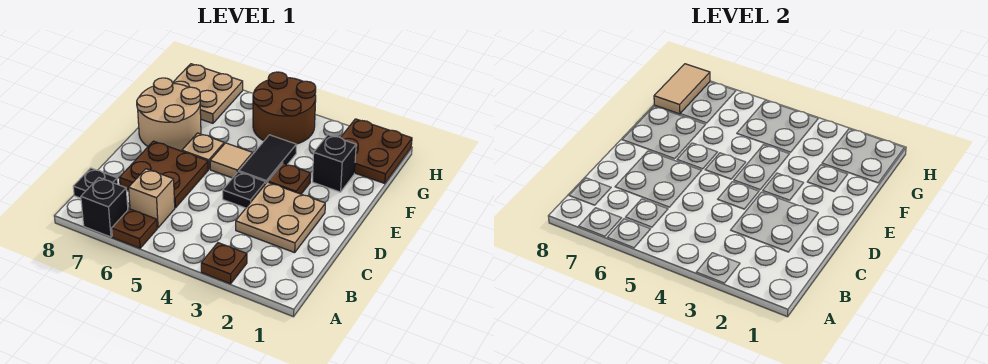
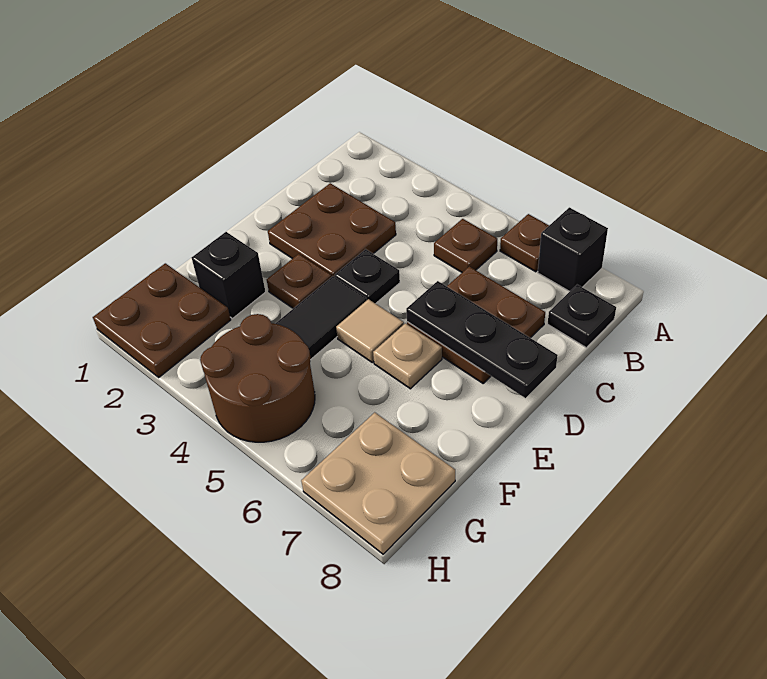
brown plate A3 level 1 -> brown plate B5 level 1
tan brick B6 level 1 -> none
tan plate C2:D3 level 1 -> brown plate C2:D3 level 1
none -> black plate D6:D8 level 2
tan round brick E7:F8 level 1 -> none
tan tile G8:H8 level 2 -> none

